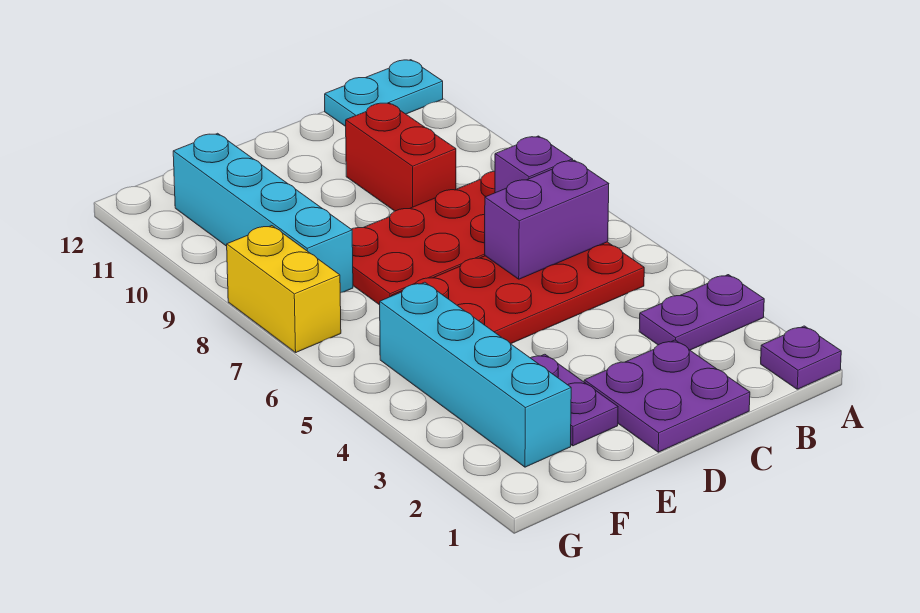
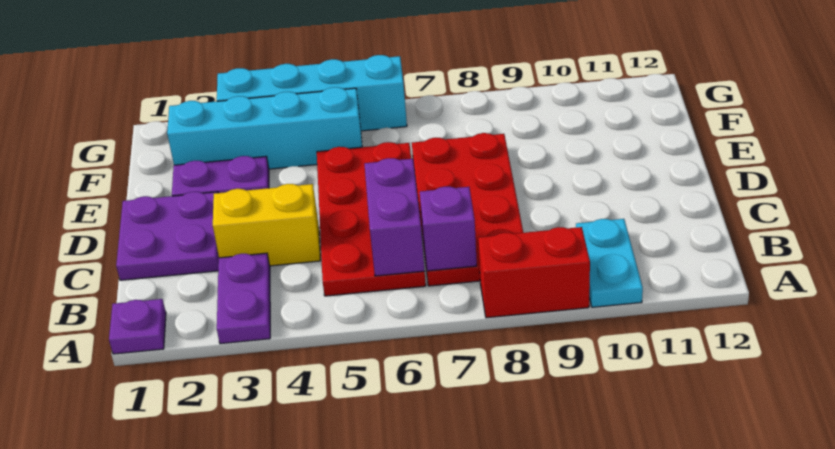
cyan plate A12:B12 level 1 -> cyan plate A10:B10 level 1
red brick C9:C10 level 1 -> red brick A8:A9 level 1
cyan brick F8:F11 level 1 -> cyan brick G3:G6 level 1
yellow brick G7:G8 level 1 -> yellow brick C3:C4 level 1

